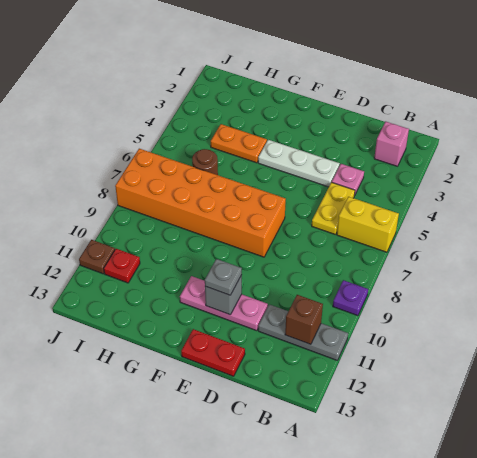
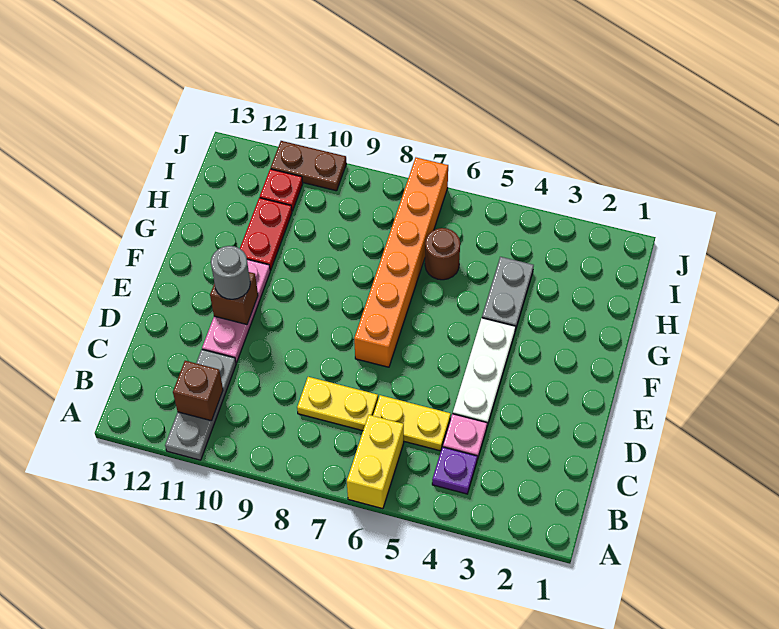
purple plate A9 level 1 -> purple plate B4 level 1
pink brick B2 level 1 -> none
none -> yellow plate C7:C8 level 1
red plate D13:E13 level 1 -> red plate G11:H11 level 1
orange brick E7:J8 level 1 -> orange brick E7:J7 level 1
grey brick E11 level 2 -> brown brick E11 level 2
grey plate E11 level 3 -> grey round brick E11 level 3
orange plate G4:H4 level 1 -> grey plate G4:H4 level 1
brown plate J11 level 1 -> brown plate J10:J11 level 1

